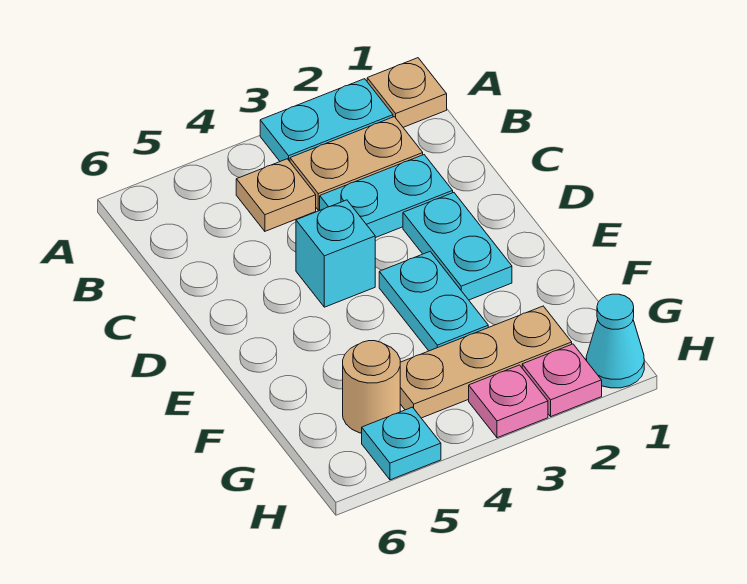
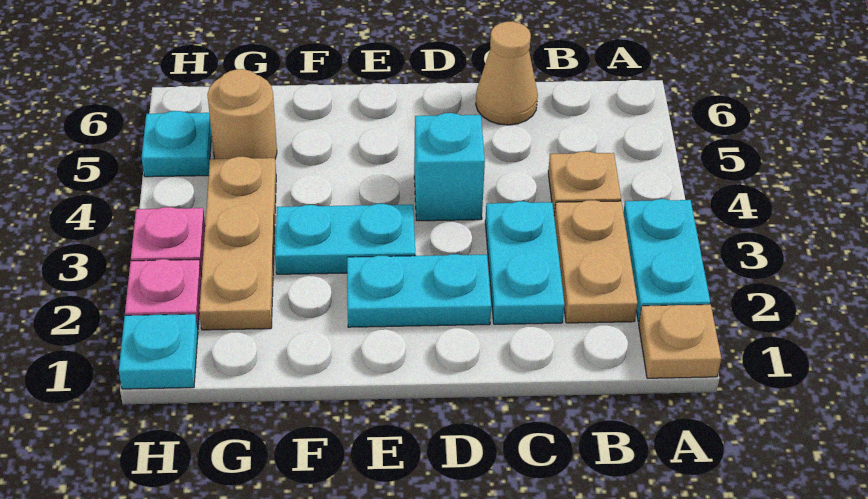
none -> tan cone C6 level 1
cyan cone H1 level 1 -> cyan plate H1 level 1

